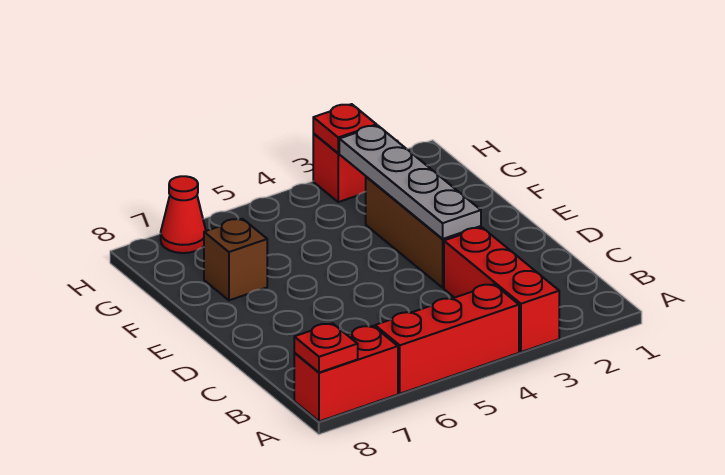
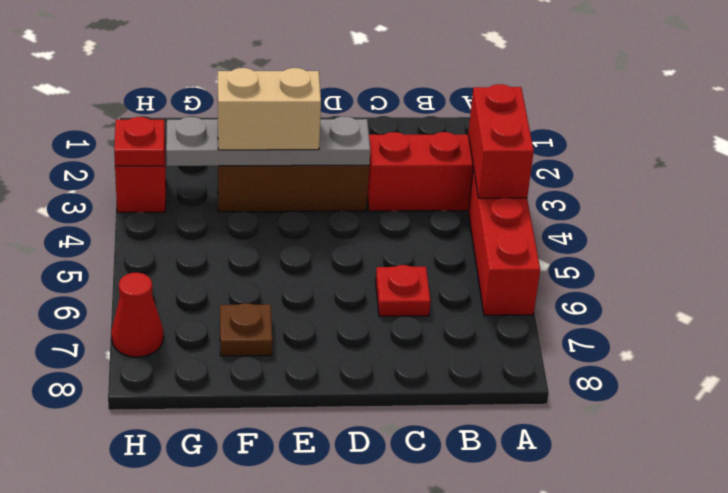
red brick A7:A8 level 1 -> red brick A3:A4 level 2
red plate A8 level 2 -> red plate C6 level 1
none -> tan brick E3:F3 level 3
brown brick F7 level 1 -> brown plate F7 level 1

